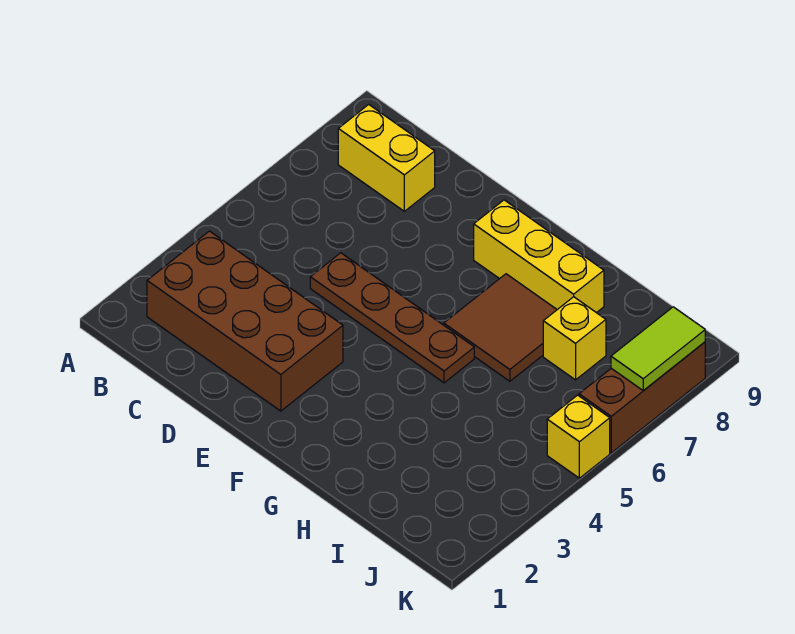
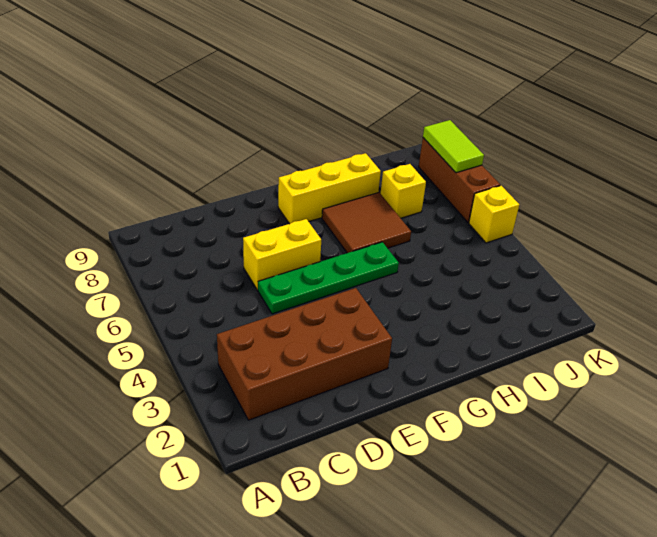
yellow brick B8:C8 level 1 -> yellow brick D6:E6 level 1
brown plate D5:G5 level 1 -> green plate D5:G5 level 1

